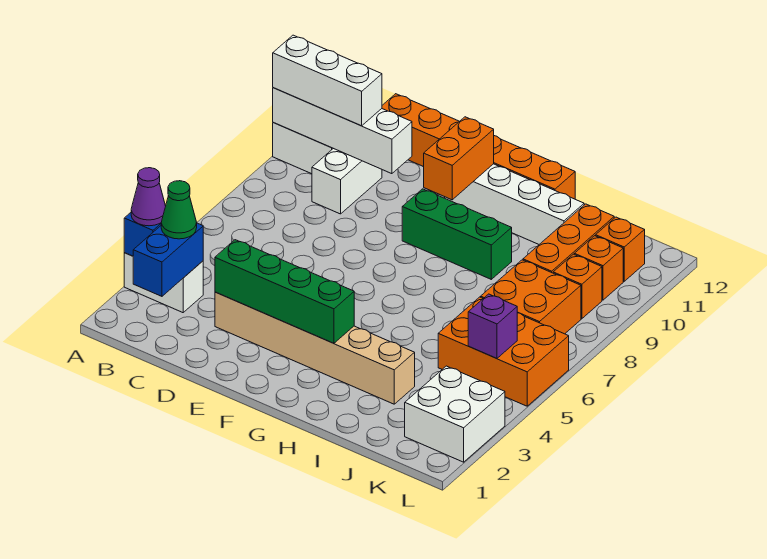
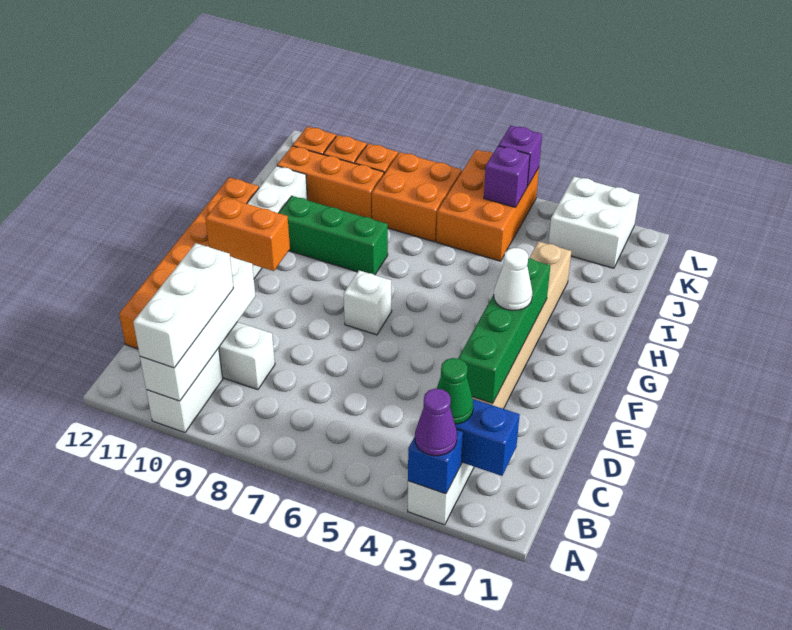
none -> white cone F3 level 3
none -> white brick F7 level 1
green brick F9:H9 level 1 -> green brick H8:H10 level 1
none -> purple brick L5 level 2

